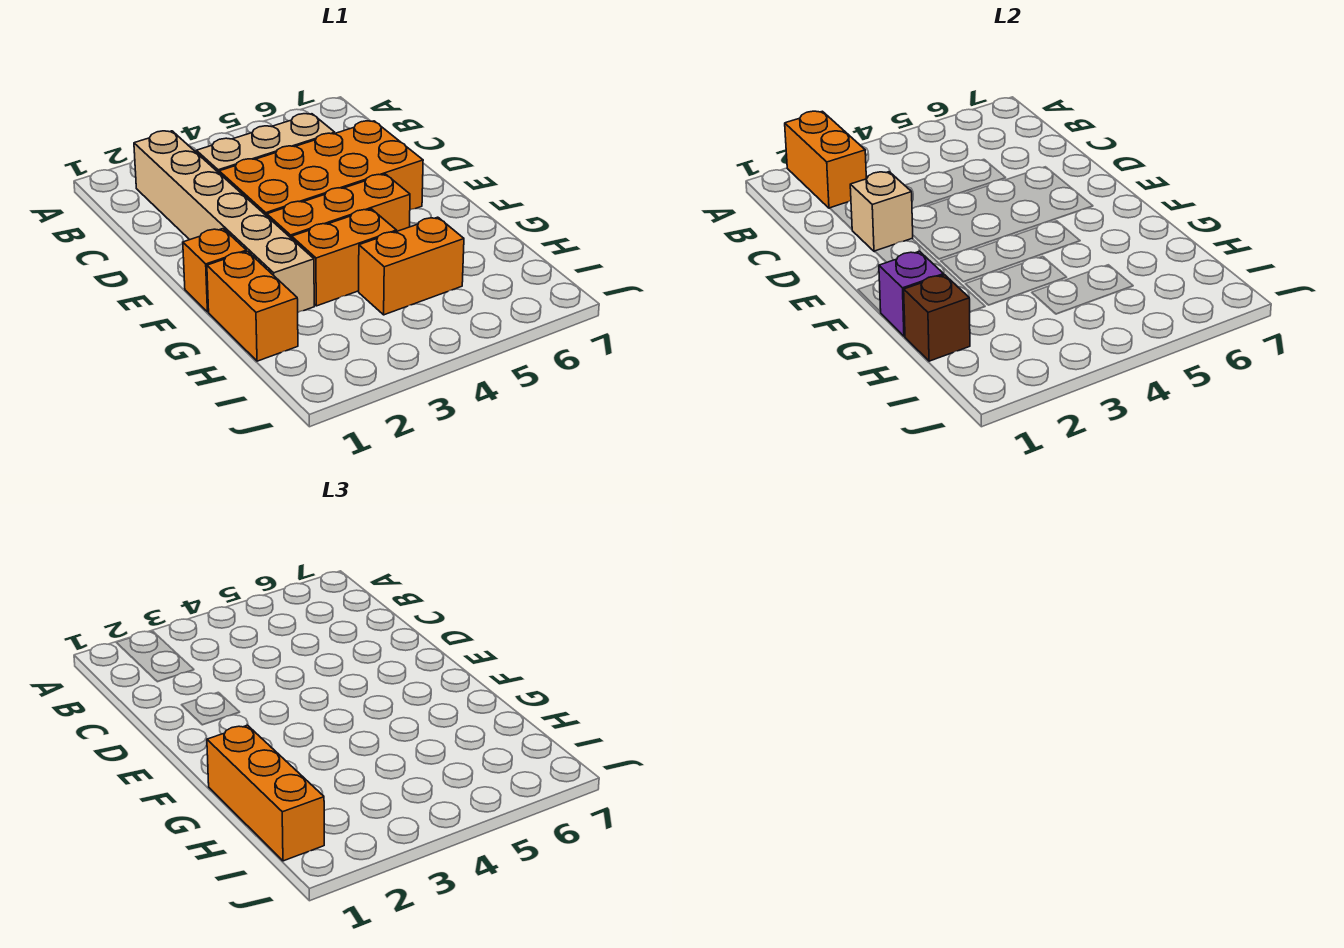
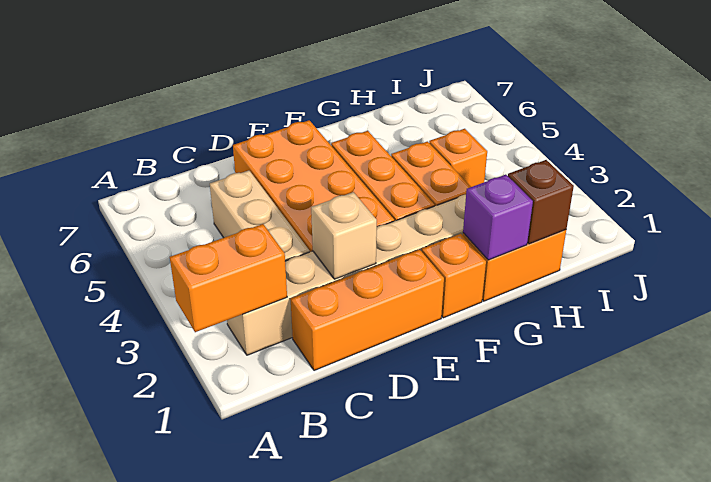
orange brick G1:I1 level 3 -> orange brick C1:E1 level 1
orange brick H4:H5 level 1 -> orange brick H4 level 1

